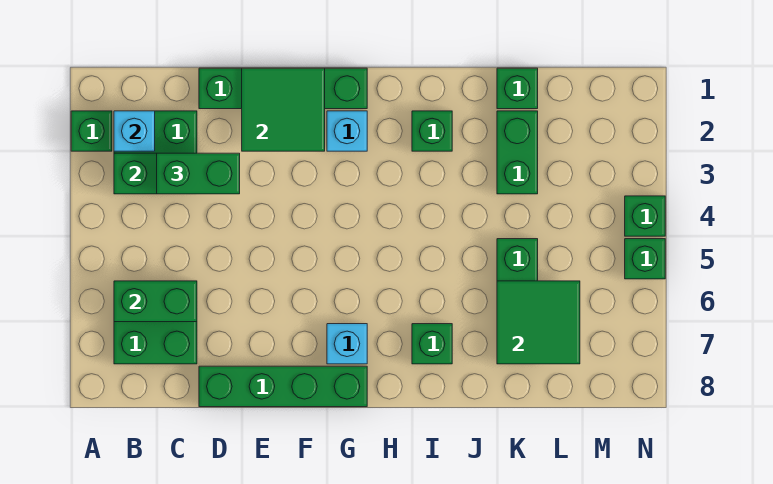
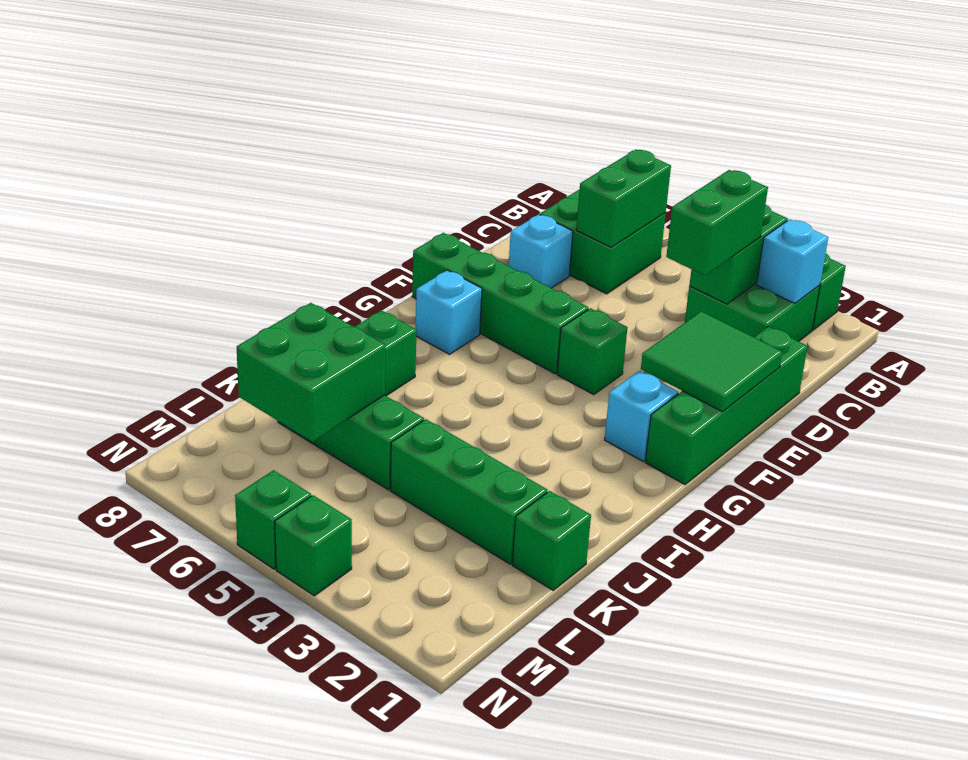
none -> cyan brick D7 level 1
green brick D8:G8 level 1 -> green brick F5:F8 level 1
green brick I2 level 1 -> green brick F4 level 1
green brick K2:K3 level 1 -> green brick K2:K4 level 1
green tile K6:L7 level 2 -> green brick K6:L7 level 2

